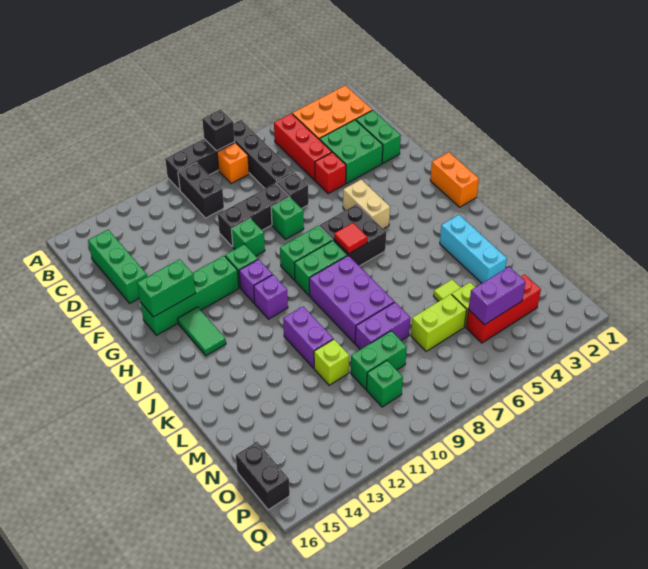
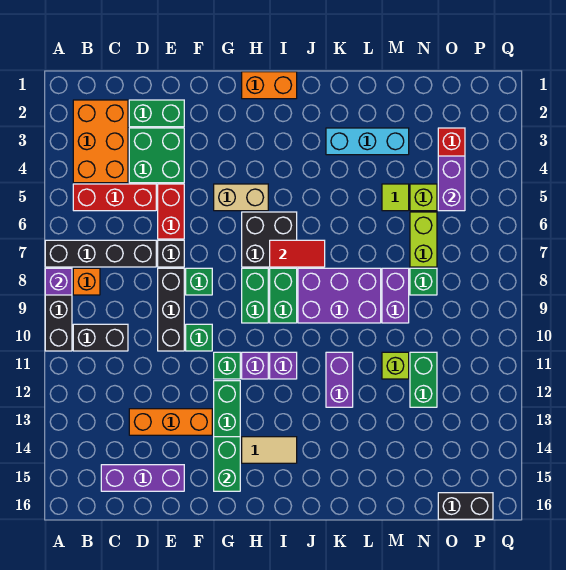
black brick A8 level 2 -> purple brick A8 level 2
green brick C15:E15 level 1 -> purple brick C15:E15 level 1
none -> orange brick D13:F13 level 1
red brick E5 level 1 -> red brick E5:E6 level 1
green tile H14:I14 level 1 -> tan tile H14:I14 level 1
red tile I7 level 2 -> red tile I7:J7 level 2
purple brick K11:L11 level 1 -> purple brick K11:K12 level 1
green brick N9:N10 level 1 -> green brick N11:N12 level 1
green brick O10 level 1 -> green brick N8 level 1

